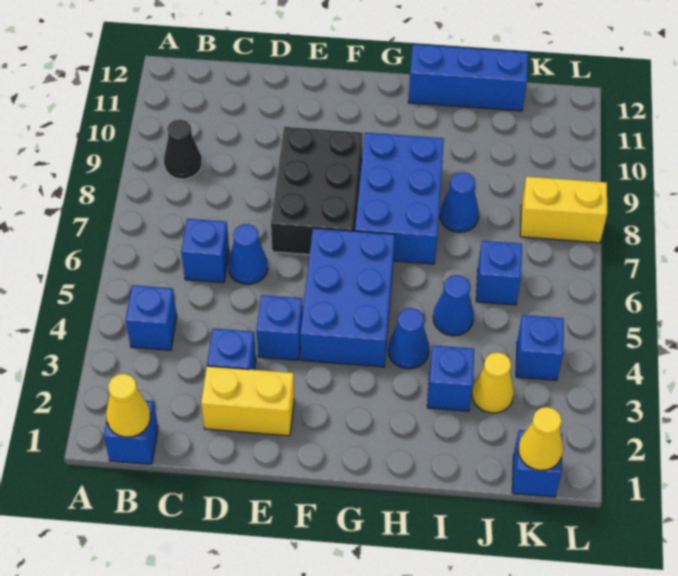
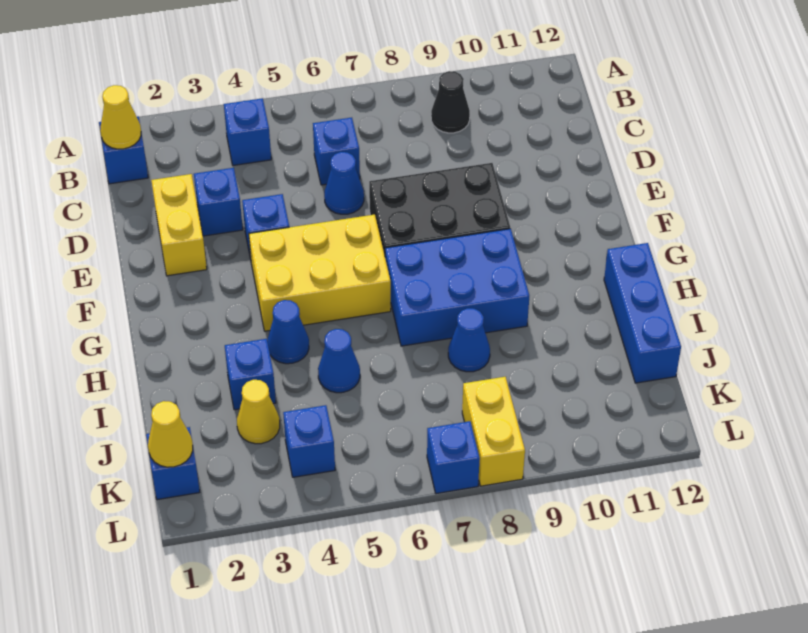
blue brick F4:G6 level 1 -> yellow brick F4:G6 level 1
blue brick J6 level 1 -> blue brick L7 level 1

